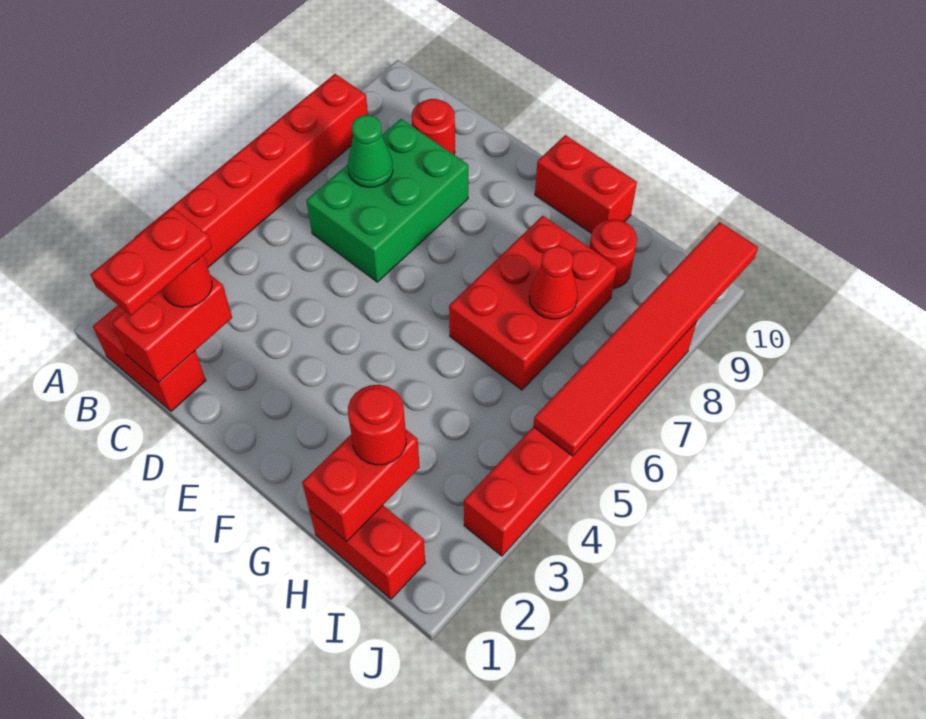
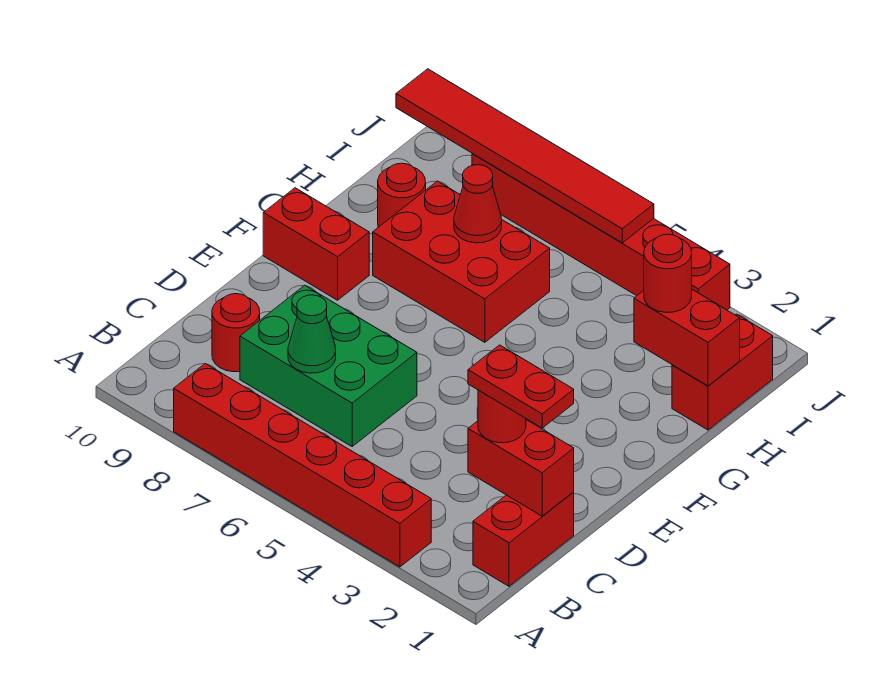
red brick F10:G10 level 1 -> red brick F9:F10 level 1

